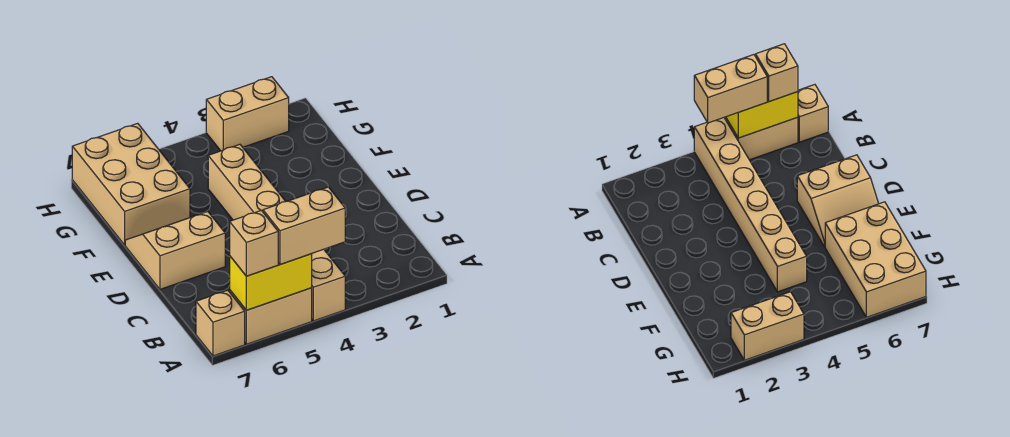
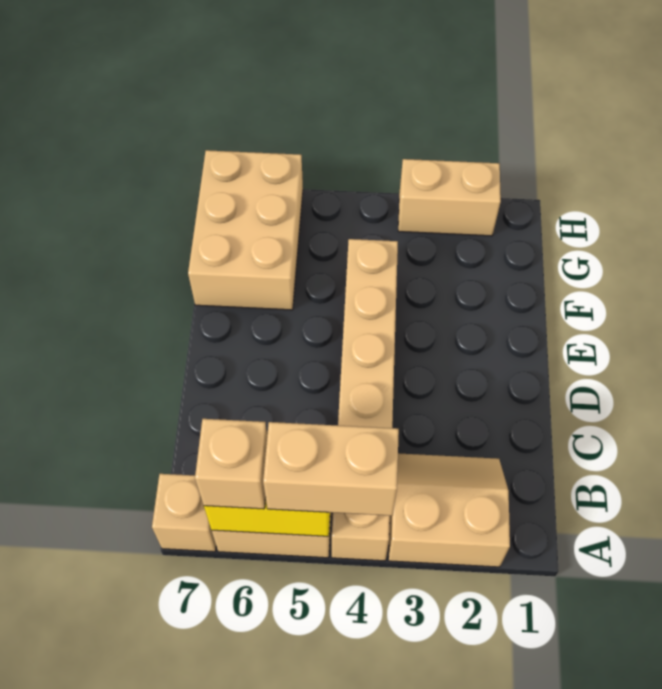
tan slope D6:E7 level 1 top D -> tan slope A2:B3 level 1 top A

